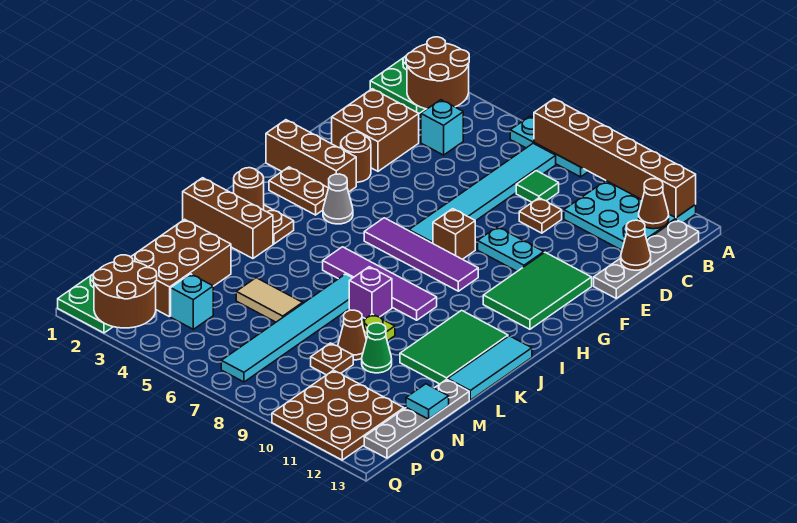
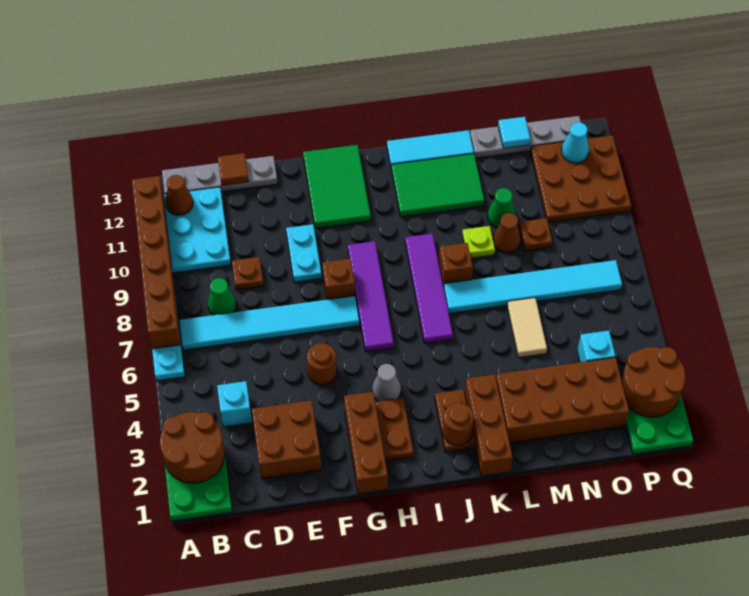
green tile C8 level 1 -> green cone C8 level 1
brown cone D13 level 2 -> brown tile D13 level 2
brown round brick F3 level 1 -> brown round brick F5 level 1
green tile F11:H12 level 1 -> green tile G11:H13 level 1
purple brick K8 level 1 -> brown brick K8 level 1
brown brick M2:O3 level 1 -> brown brick L2:O3 level 1
none -> cyan cone P12 level 2

